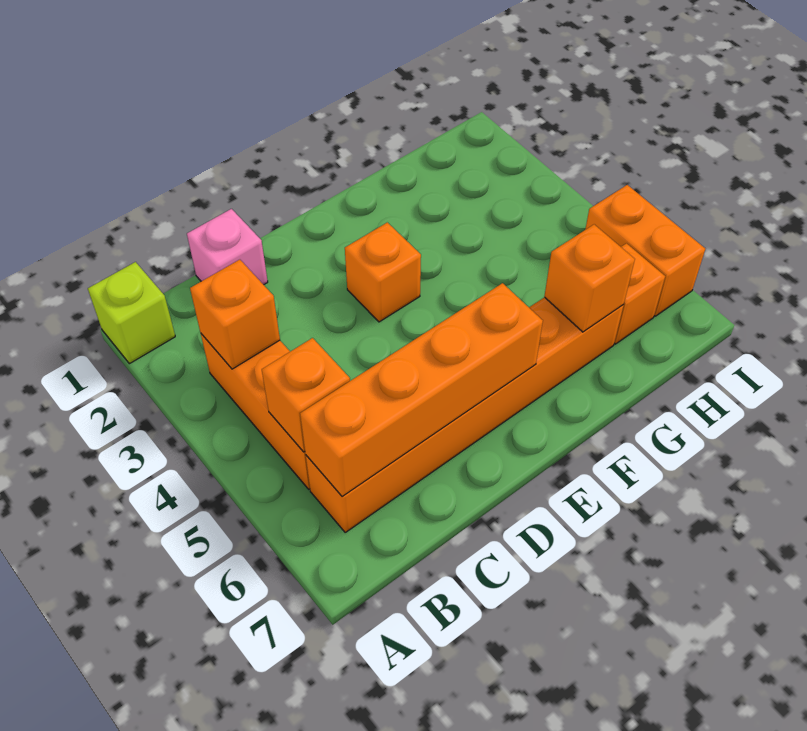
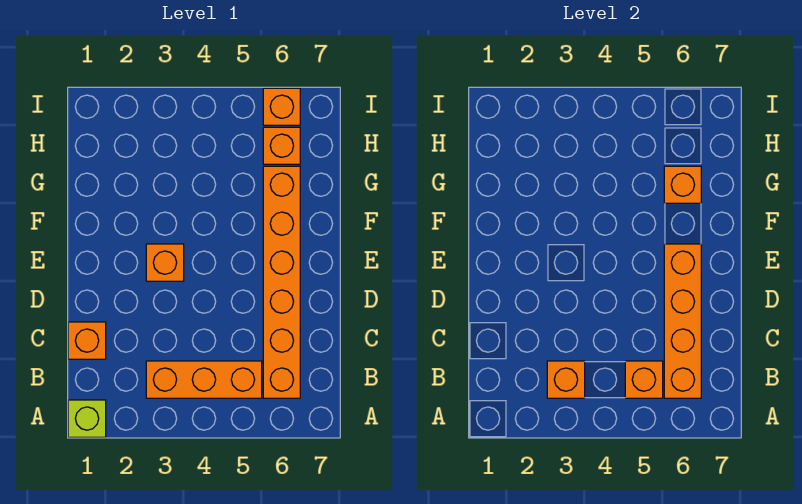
pink brick C1 level 1 -> orange brick C1 level 1
orange brick I5:I6 level 1 -> orange brick I6 level 1

